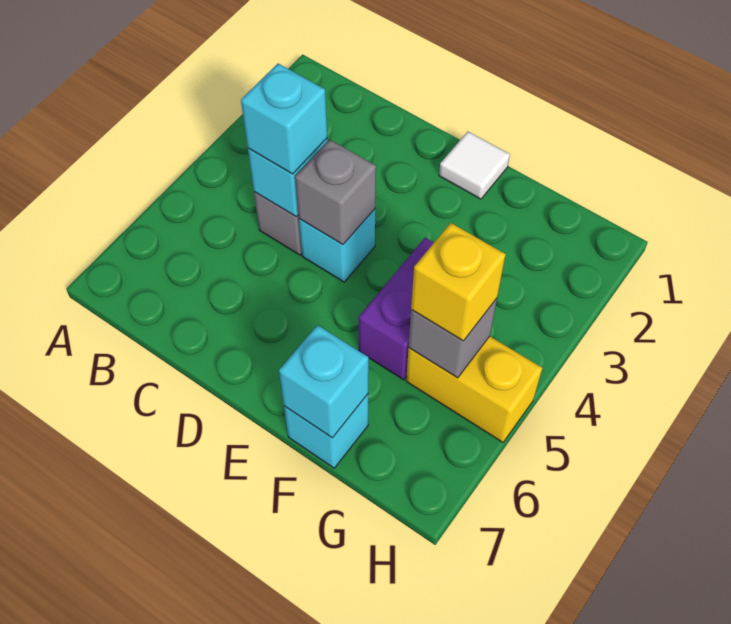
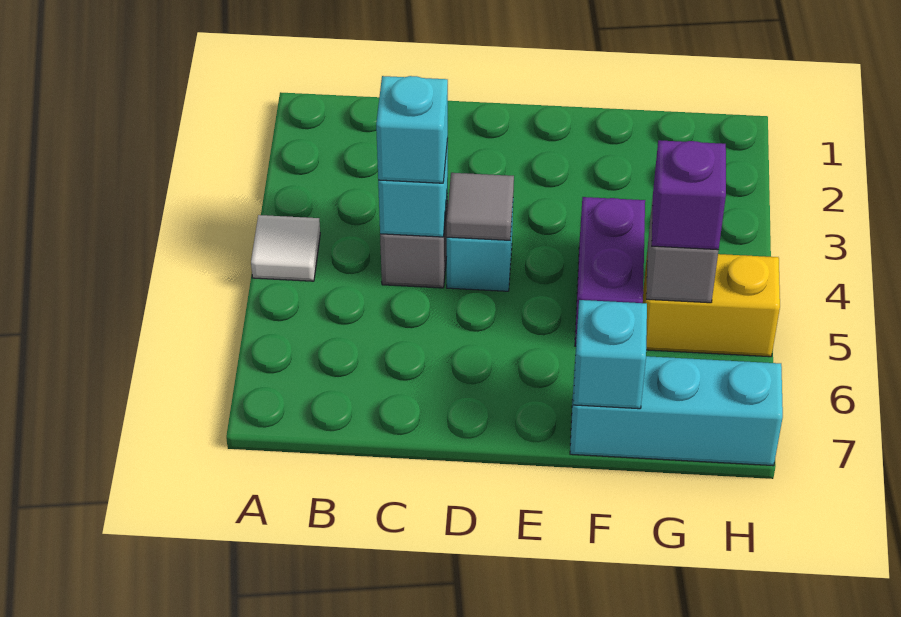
grey brick D4 level 2 -> grey tile D4 level 2
white tile E1 level 1 -> white tile A4 level 1
cyan brick F7 level 1 -> cyan brick F7:H7 level 1
yellow brick G5 level 3 -> purple brick G5 level 3

